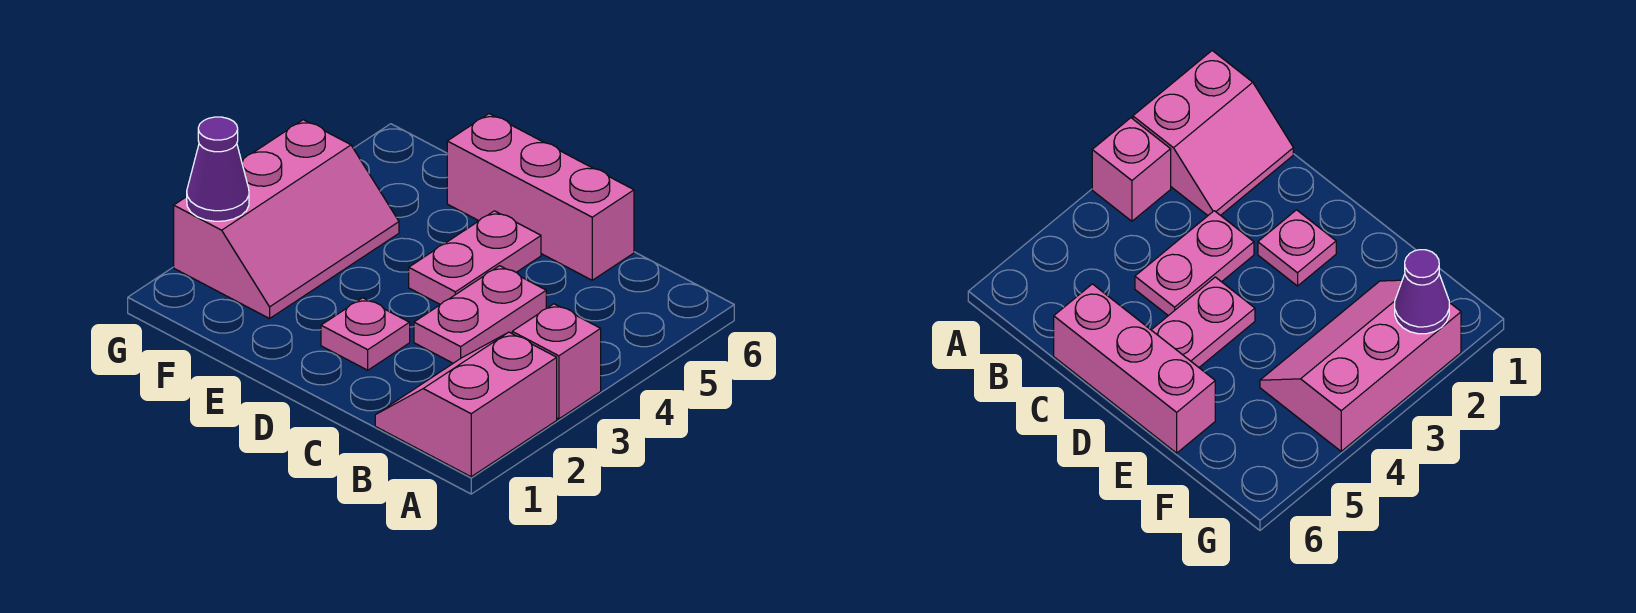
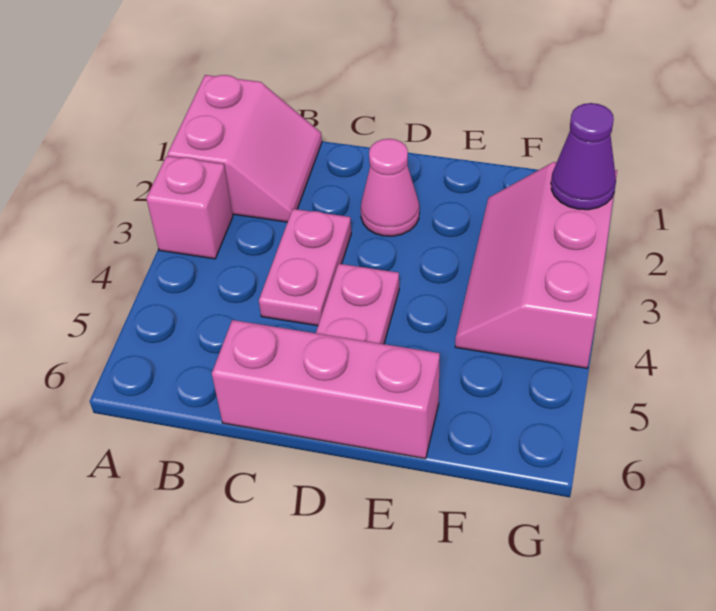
pink plate D2 level 1 -> pink cone D2 level 1

